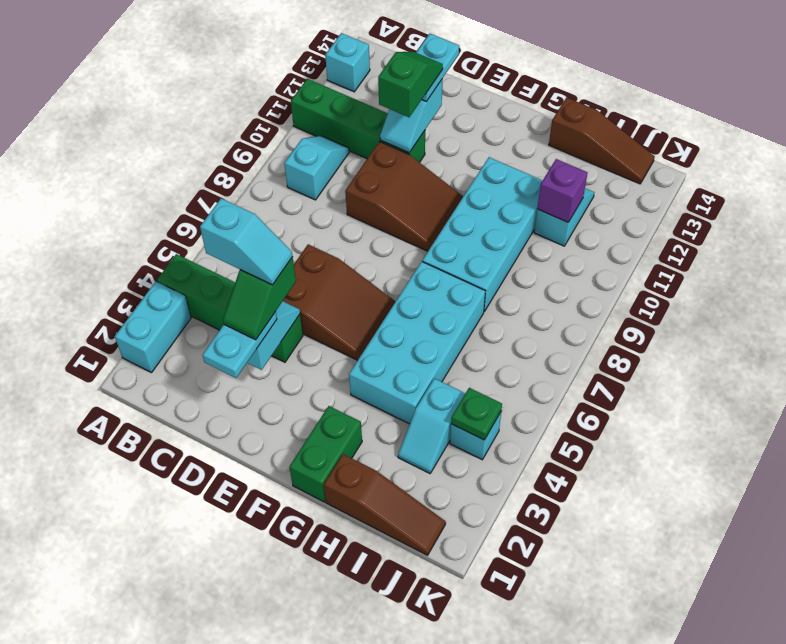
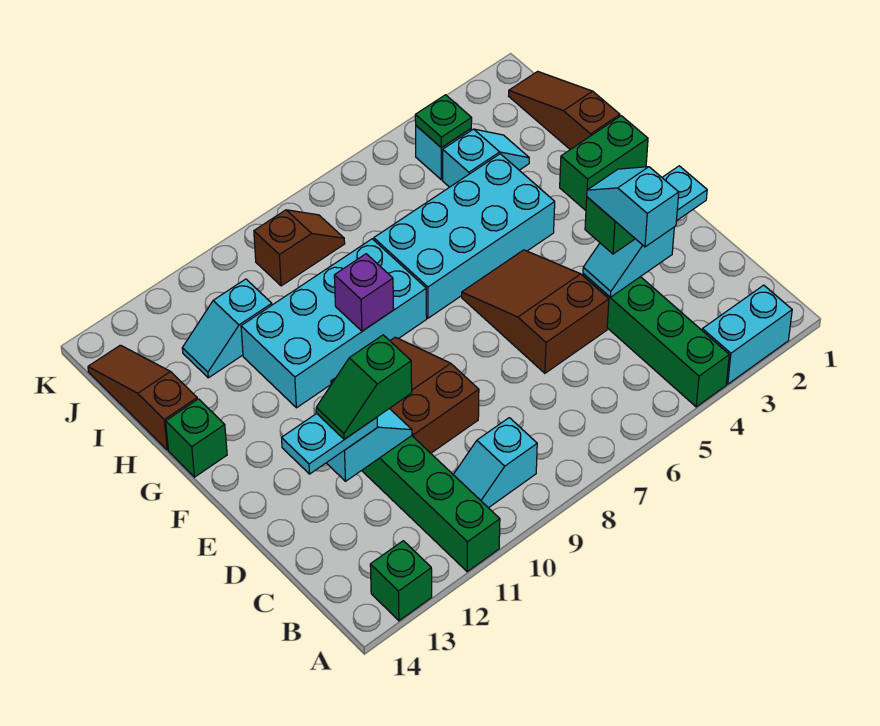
cyan brick A13 level 1 -> green brick A13 level 1
none -> green brick G14 level 1
purple brick I11 level 2 -> purple brick G9 level 2
none -> brown slope J8:J9 level 1 top 9

